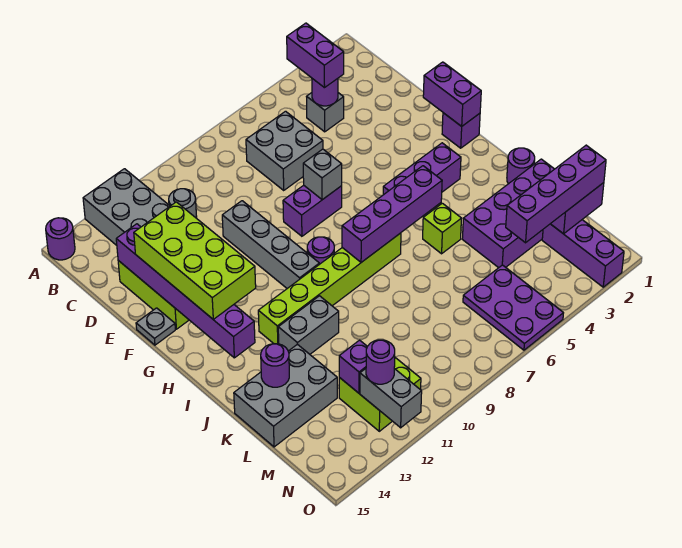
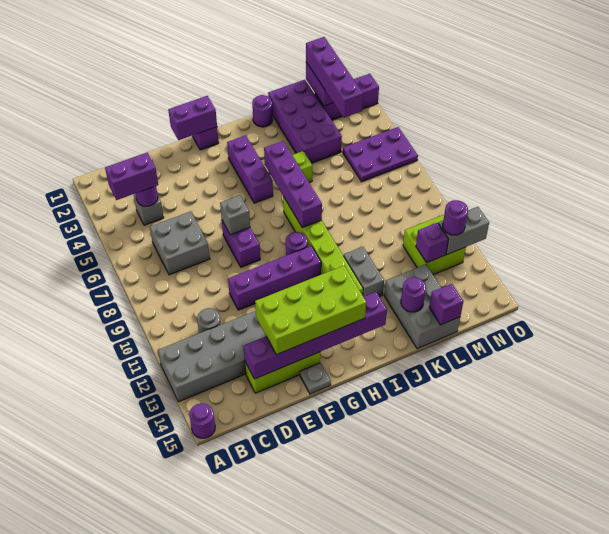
grey brick E10:H10 level 1 -> purple brick E10:H10 level 1
none -> purple brick L15 level 2

